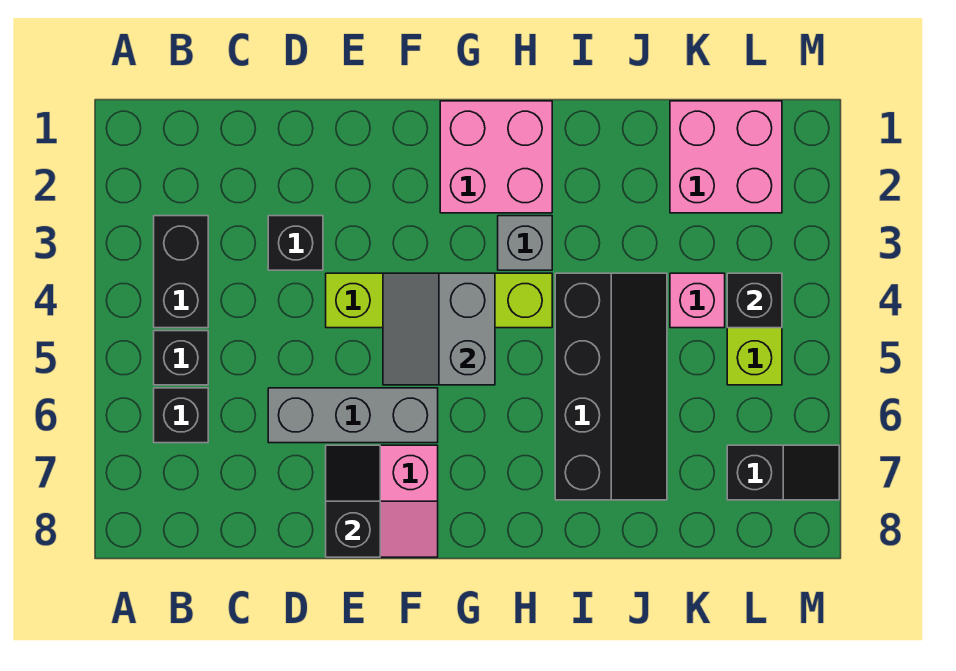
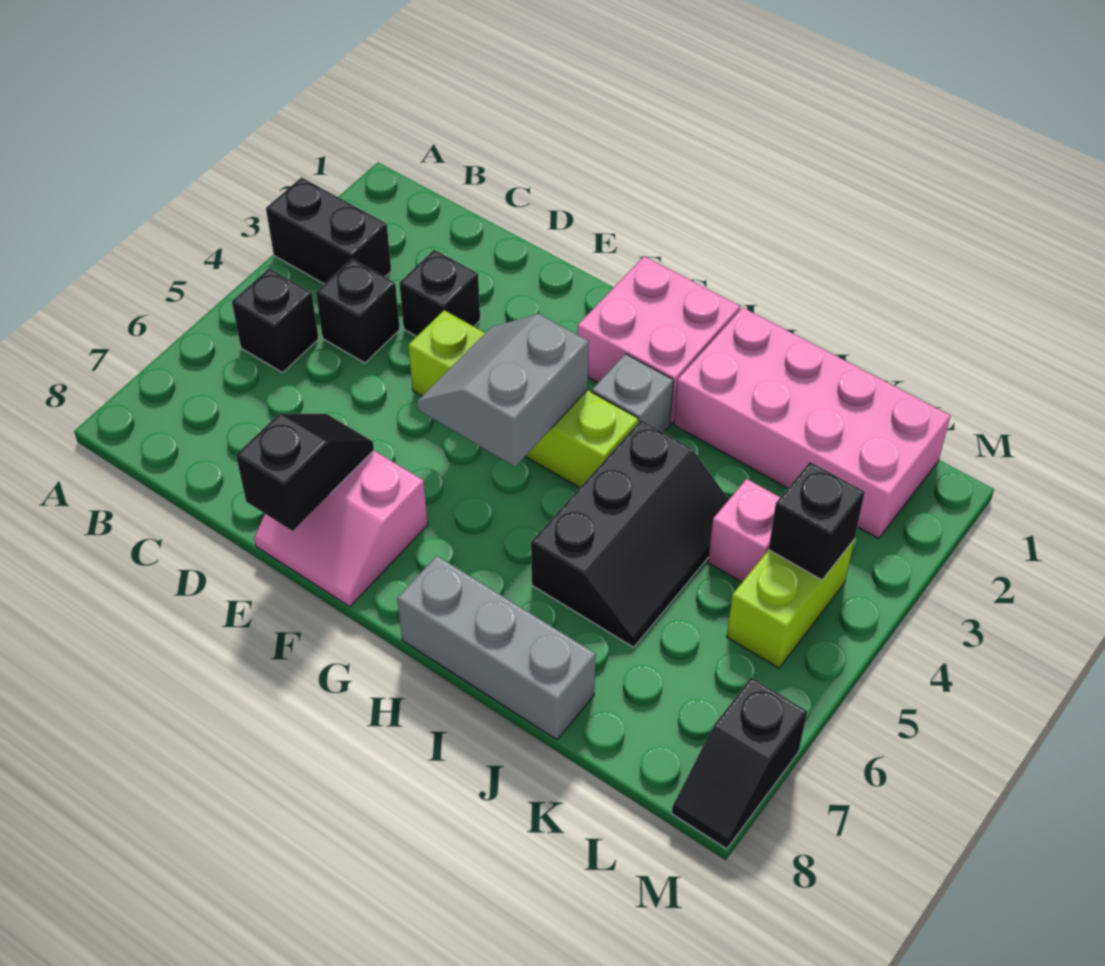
black brick B3:B4 level 1 -> black brick A3:B3 level 1
black brick B6 level 1 -> black brick C4 level 1
grey brick D6:F6 level 1 -> grey brick H8:J8 level 1
black slope I4:J7 level 1 top I -> black slope I4:J6 level 1 top I
pink brick K1:L2 level 1 -> pink brick I1:L2 level 1
black slope L7:M7 level 1 top L -> black slope M7:M8 level 1 top 7

